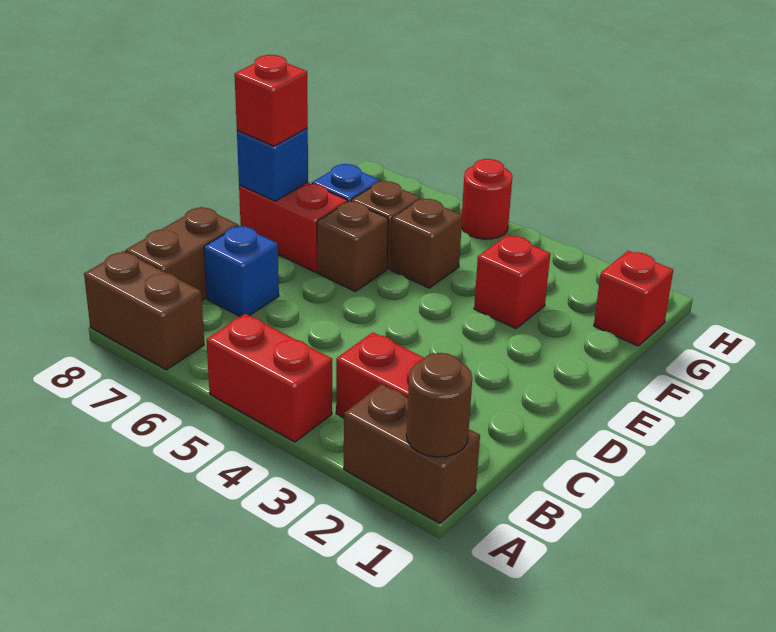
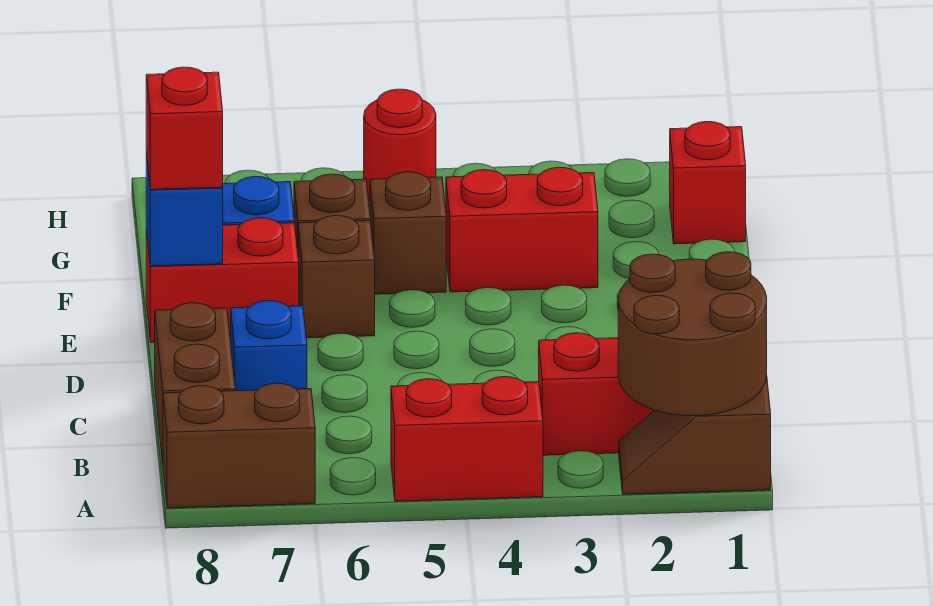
brown brick A1:A2 level 1 -> brown slope A1:A2 level 1 top 1
brown round brick A1 level 2 -> brown round brick A1:B2 level 2
red brick F3 level 1 -> red brick F3:F4 level 1

